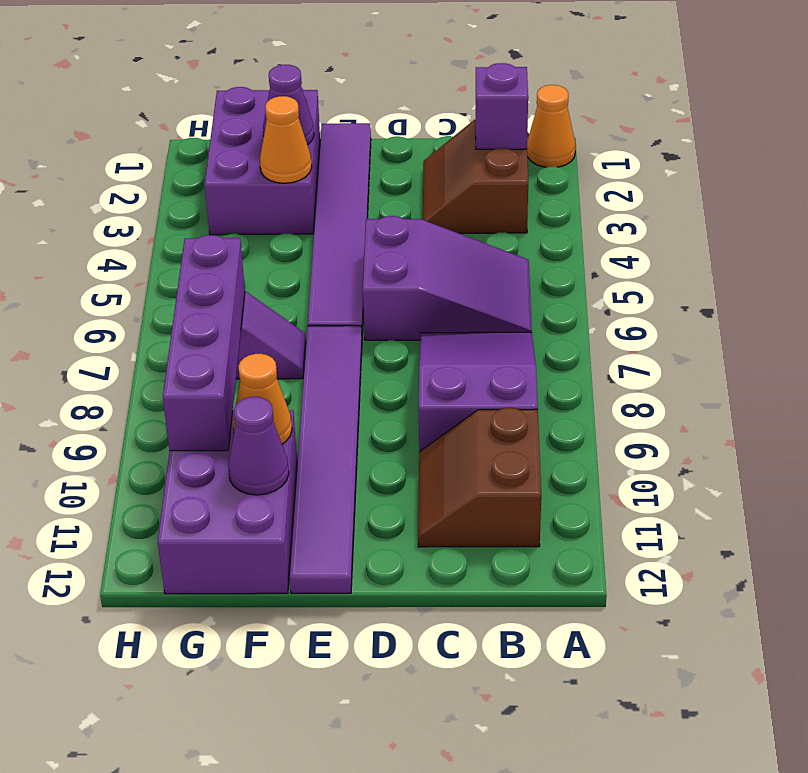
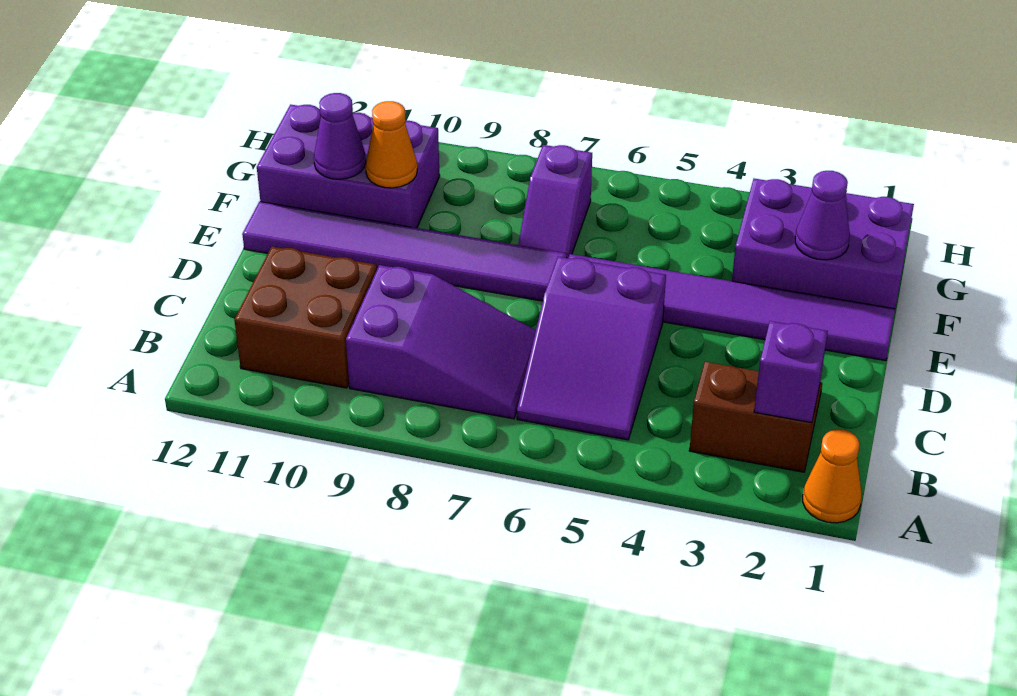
brown slope B10:C11 level 1 top B -> brown brick B10:C11 level 1
orange cone F3 level 2 -> none
purple brick G7:G10 level 2 -> none

